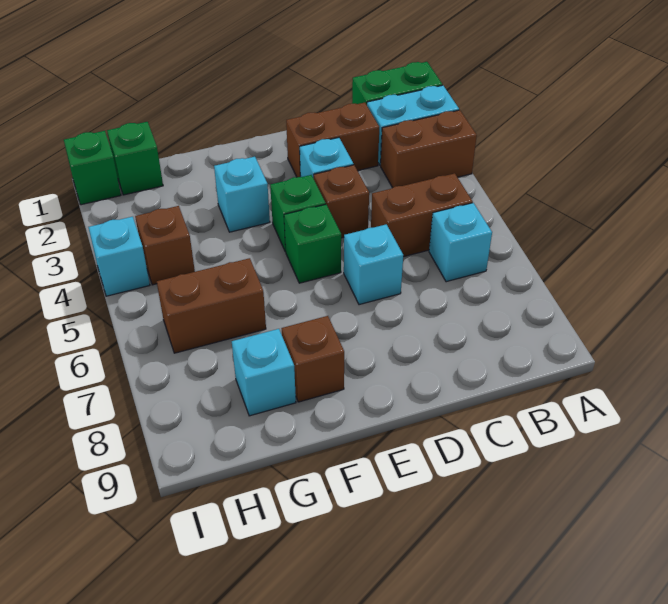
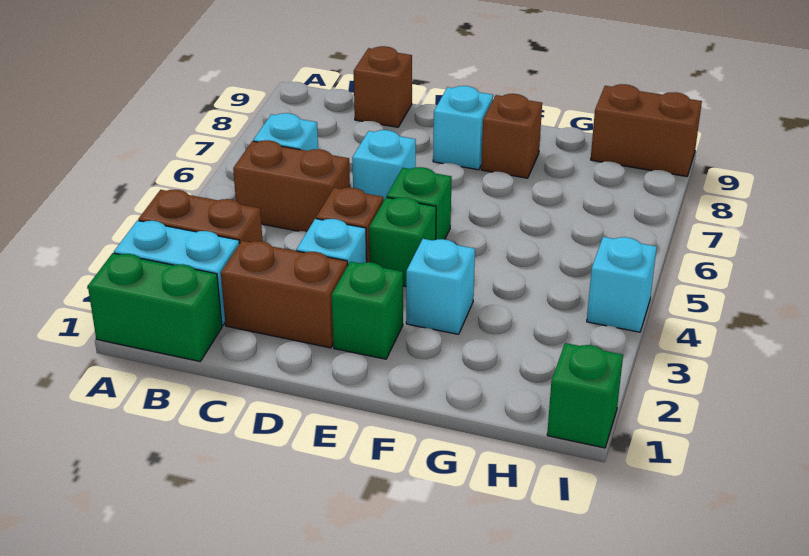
brown brick G6:H6 level 1 -> brown brick H9:I9 level 1
cyan brick G8 level 1 -> cyan brick E8 level 1
green brick H1 level 1 -> green brick E2 level 1
brown brick H4 level 1 -> brown brick C9 level 1

